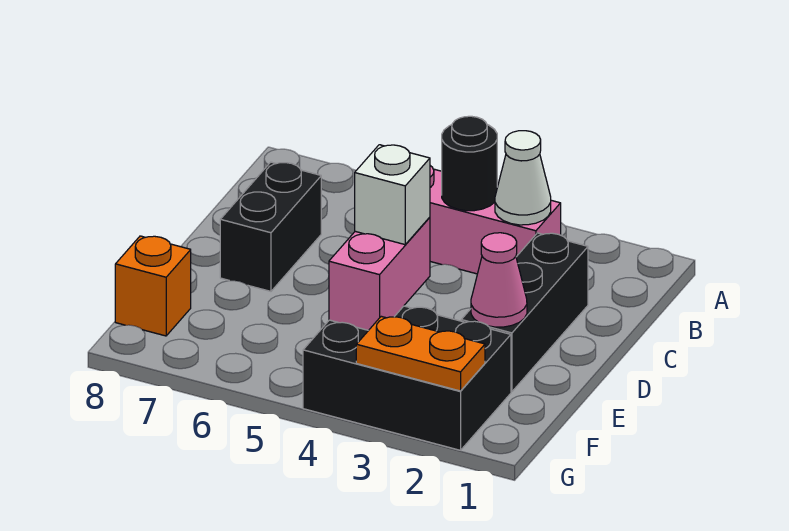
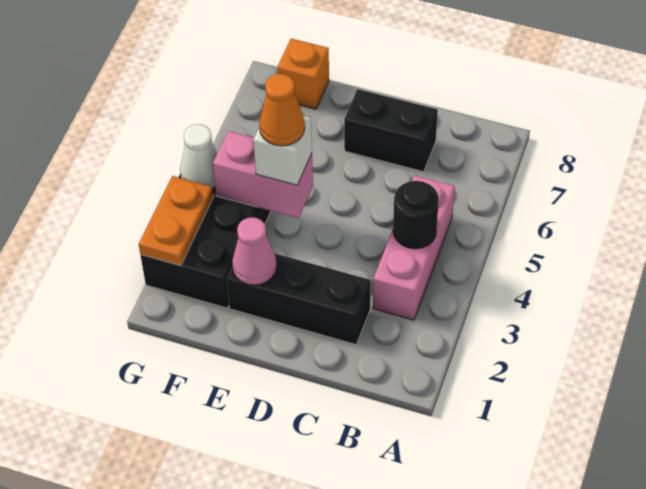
white cone B3 level 2 -> white cone G4 level 2
none -> orange cone E4 level 4

